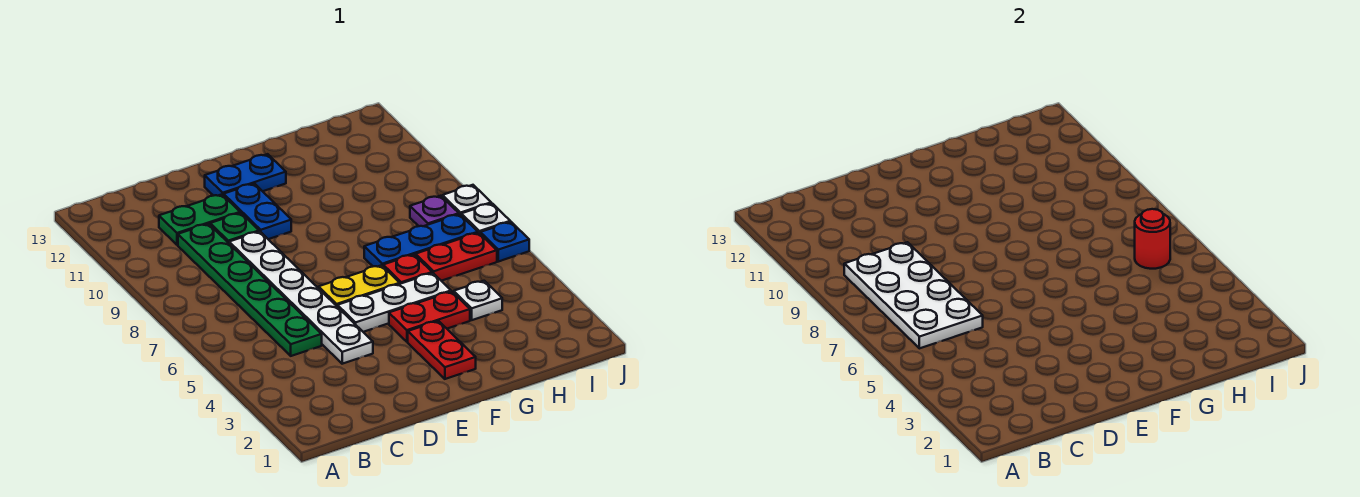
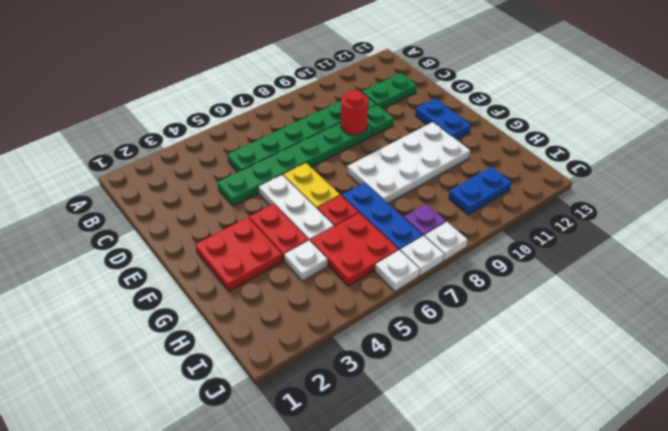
white plate B6:C9 level 2 -> white plate F8:G11 level 1
green plate C11:D11 level 1 -> green plate C11:C12 level 1
white plate D4:D9 level 1 -> green plate D4:D9 level 1
blue plate E10:E11 level 1 -> blue plate I10:I11 level 1
red plate F2:F3 level 1 -> red plate F2:G3 level 1
red plate H6:I6 level 1 -> red plate H5:I6 level 1
red round brick I6 level 2 -> red round brick D9 level 2
blue plate J6 level 1 -> white plate J6 level 1

